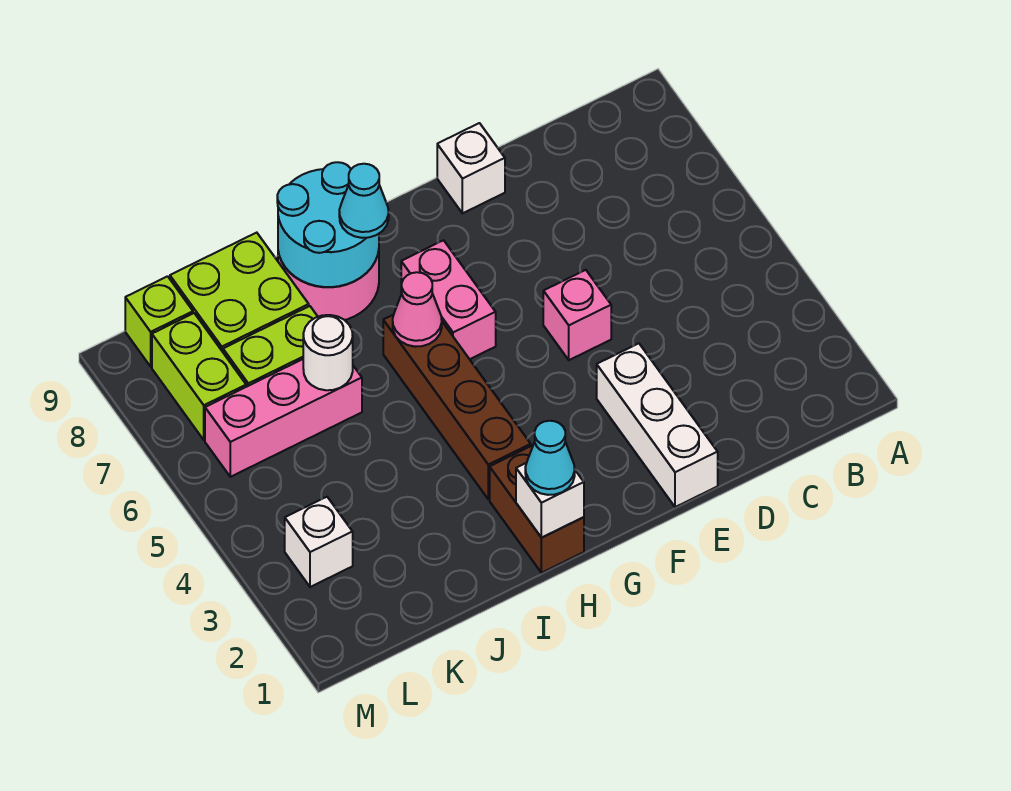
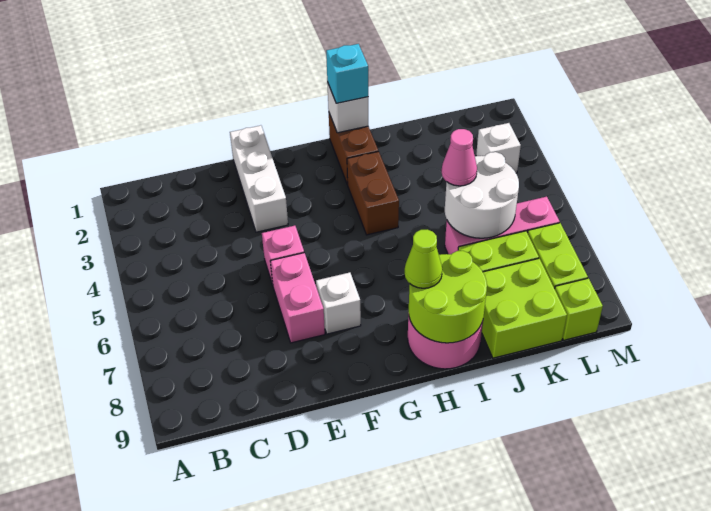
white brick E9 level 1 -> white brick F7 level 1
pink brick G6:G7 level 1 -> pink brick E6:E7 level 1
cyan cone H1 level 3 -> cyan brick H1 level 3
brown brick H3:H6 level 1 -> brown brick H3:H4 level 1
pink cone H6 level 2 -> pink cone J5 level 3
cyan round brick H8:I9 level 2 -> lime round brick H8:I9 level 2
cyan cone H8 level 3 -> lime cone H8 level 3
white round brick J6 level 2 -> white round brick J5:K6 level 2

